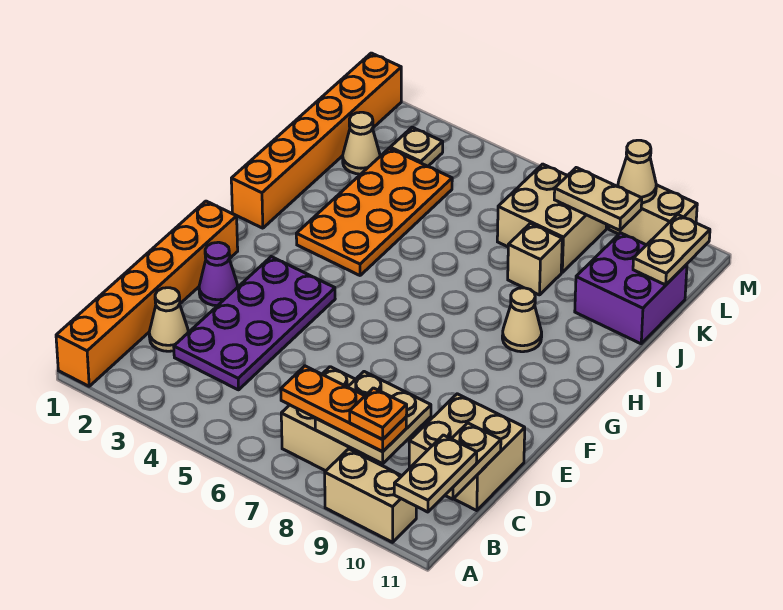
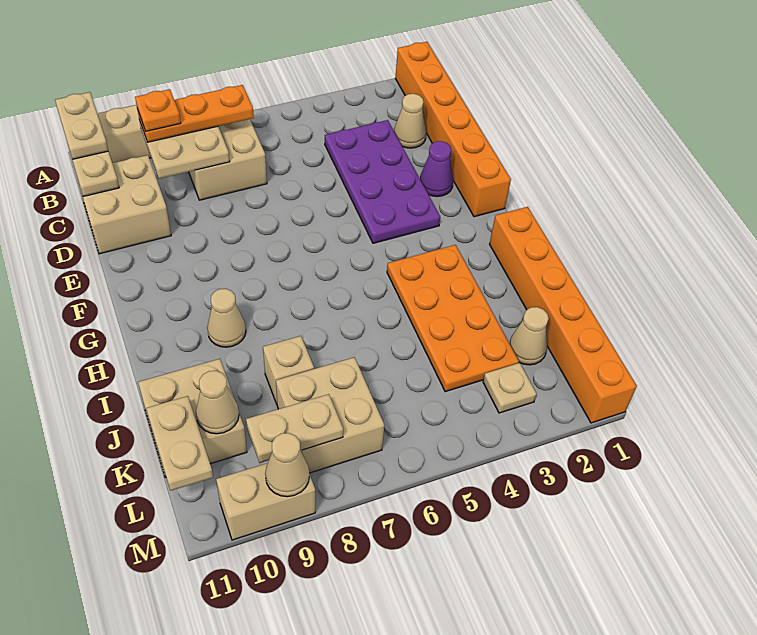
purple brick J10:K11 level 1 -> tan brick J10:K11 level 1
none -> tan cone K10 level 2

